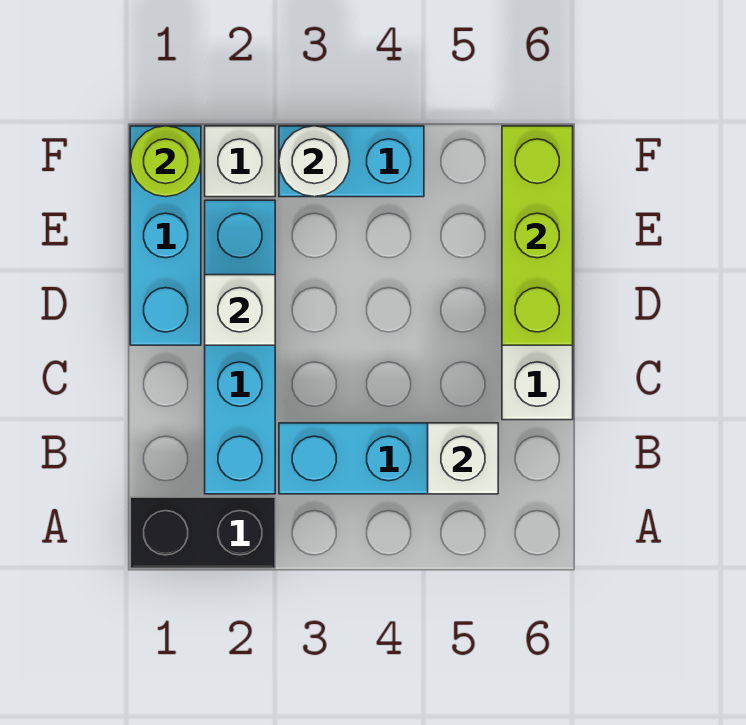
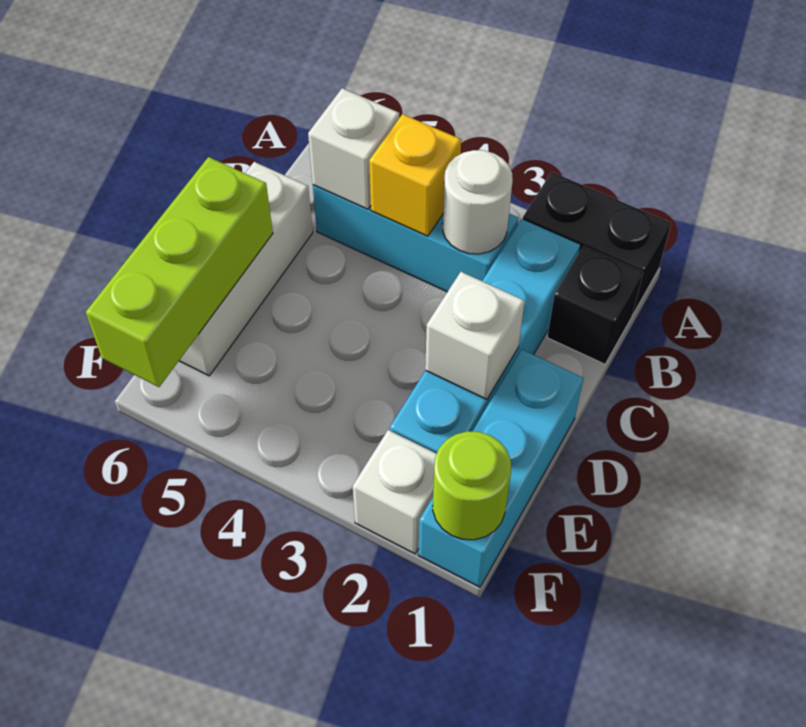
none -> black brick B1 level 1
none -> yellow brick B4 level 2
cyan brick F3:F4 level 1 -> none
white round brick F3 level 2 -> white round brick B3 level 2

